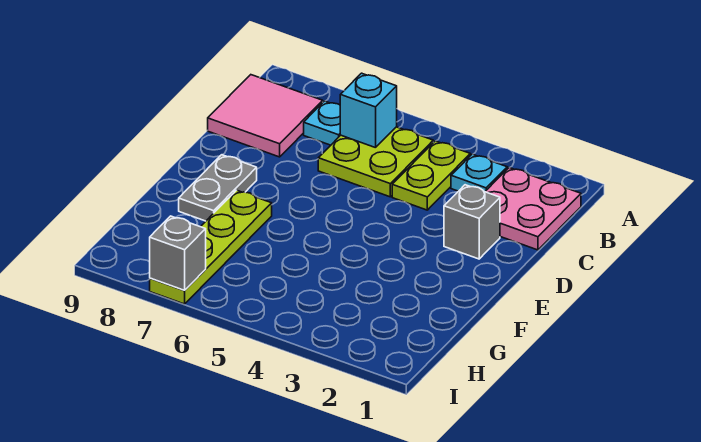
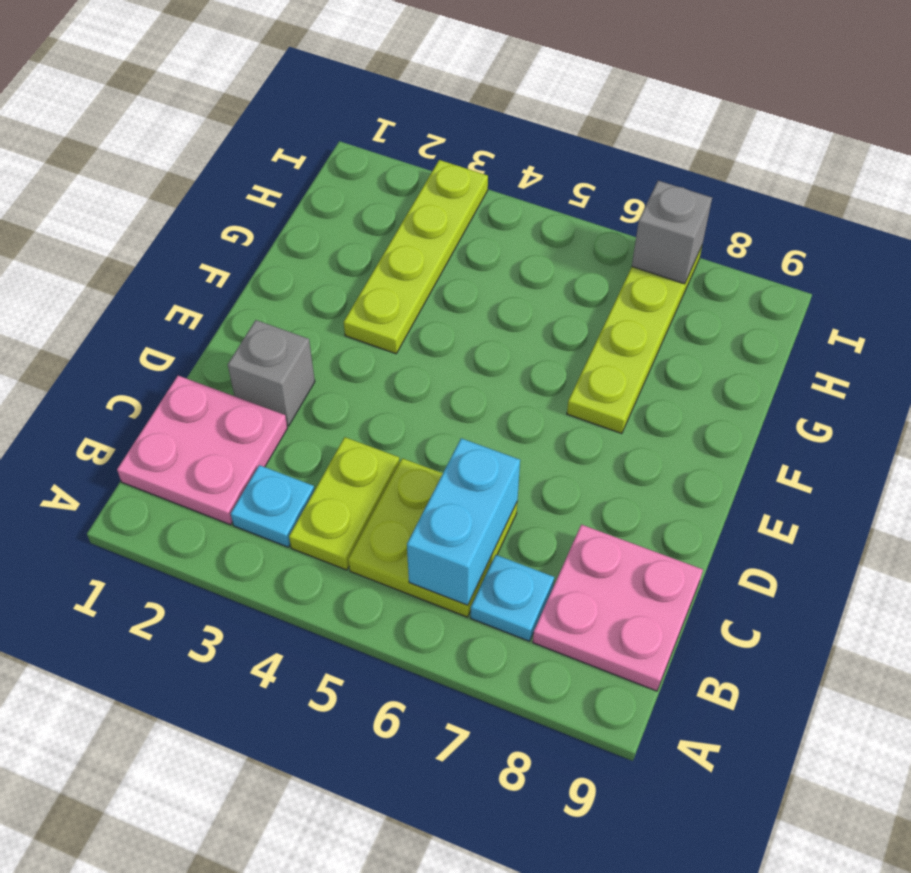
cyan brick B6 level 2 -> cyan brick B6:C6 level 2
pink tile B8:C9 level 1 -> pink plate B8:C9 level 1
grey plate E8:F8 level 1 -> none
none -> lime plate F3:I3 level 1

